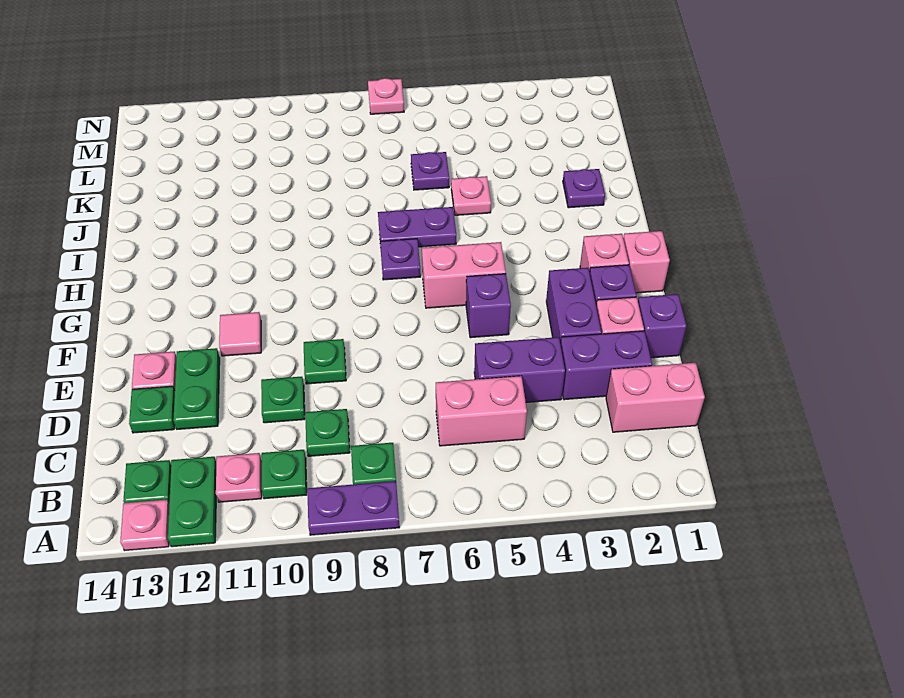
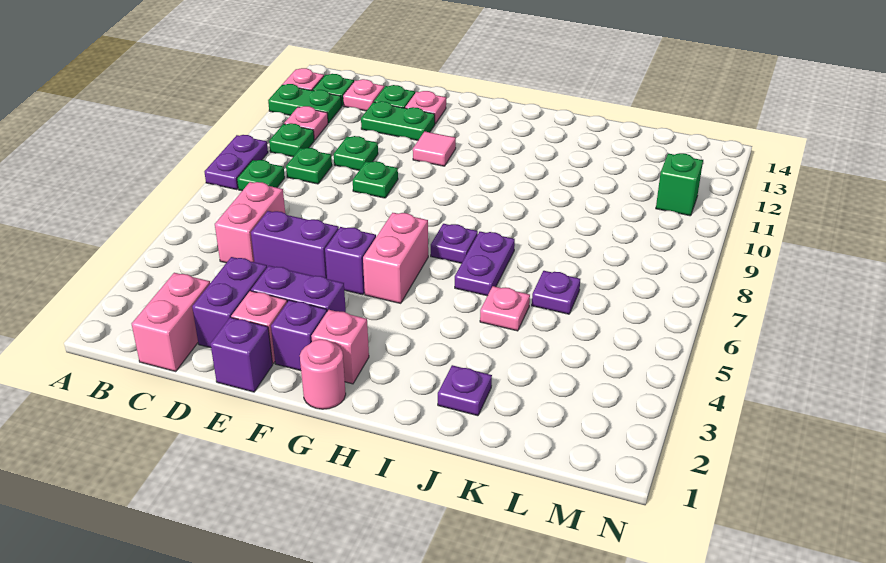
purple brick D4:D5 level 1 -> purple brick D5:E5 level 1
pink brick G1 level 1 -> pink round brick G1 level 1
none -> green brick M11 level 1
pink plate N7 level 1 -> pink plate C13 level 1

